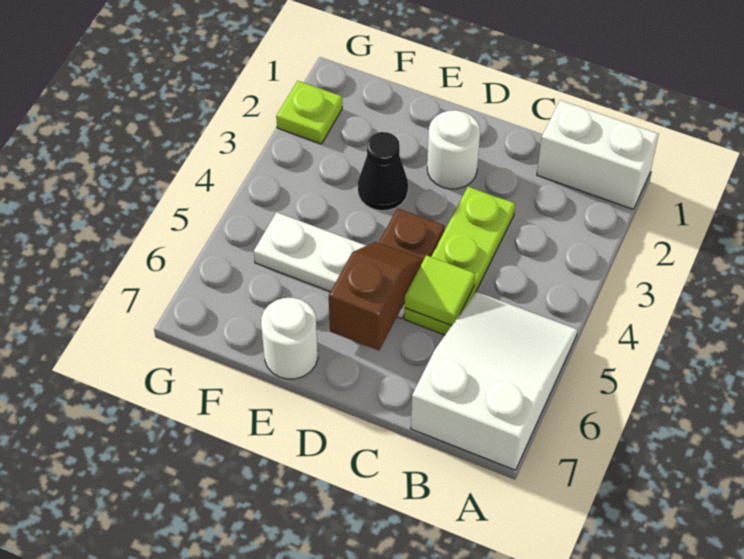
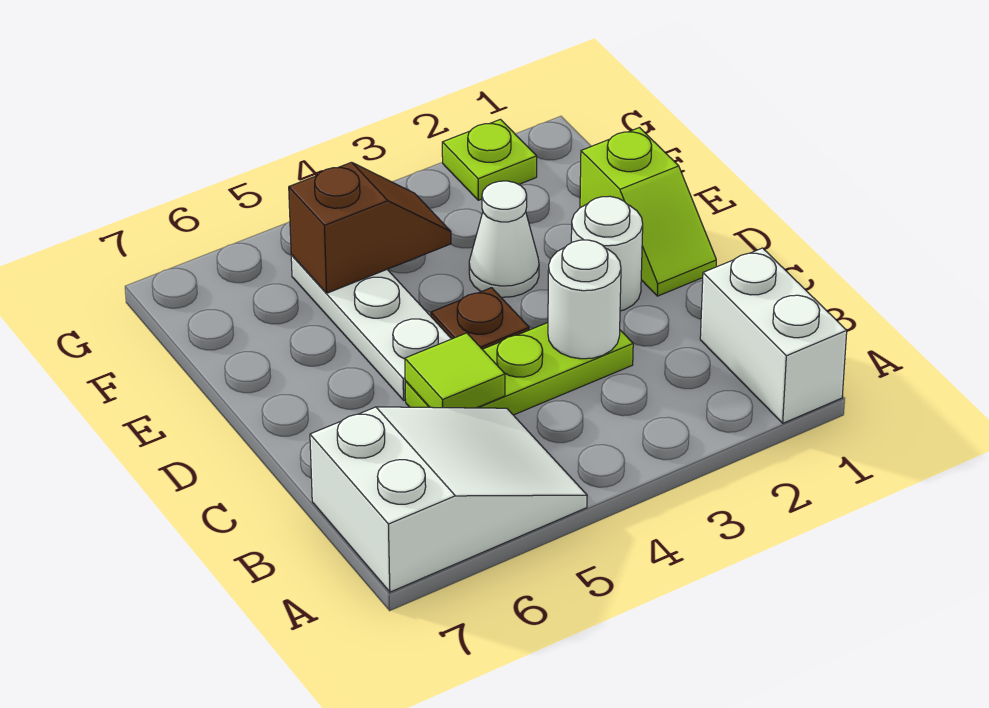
none -> lime slope D1:E1 level 1 top E
brown slope D5:D6 level 2 top 6 -> brown slope F4:F5 level 2 top 5
black cone E3 level 1 -> white cone E3 level 1
white round brick E7 level 1 -> white round brick C3 level 2

